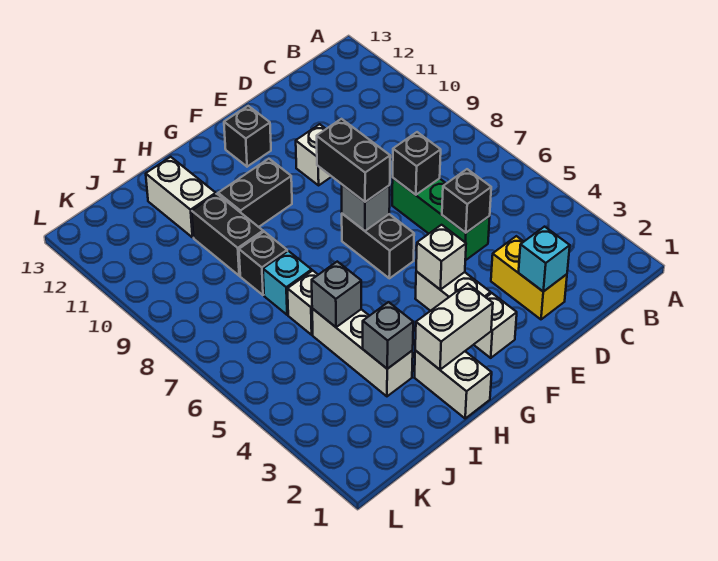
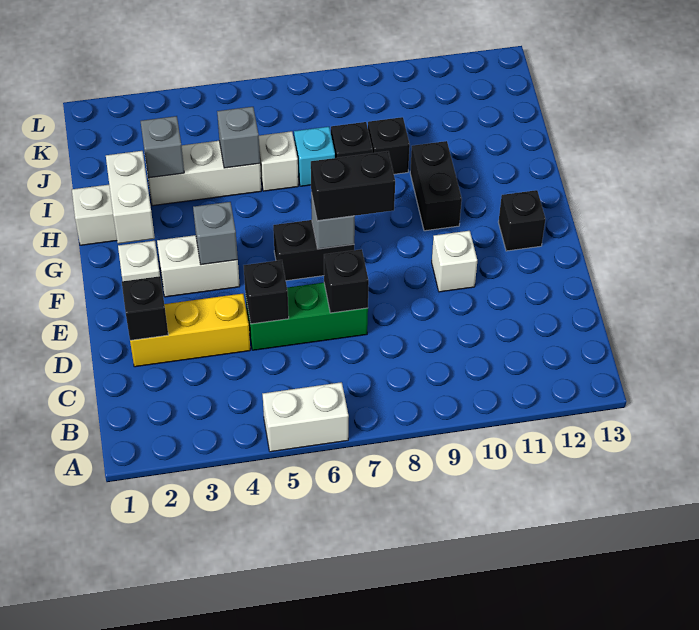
yellow brick D2:D3 level 1 -> yellow brick D2:D4 level 1
cyan brick D2 level 2 -> black brick D2 level 2
white brick F4 level 2 -> grey brick F4 level 2
black brick I9:I10 level 1 -> black brick I9 level 1
white brick I11:I12 level 1 -> white brick A5:A6 level 1

